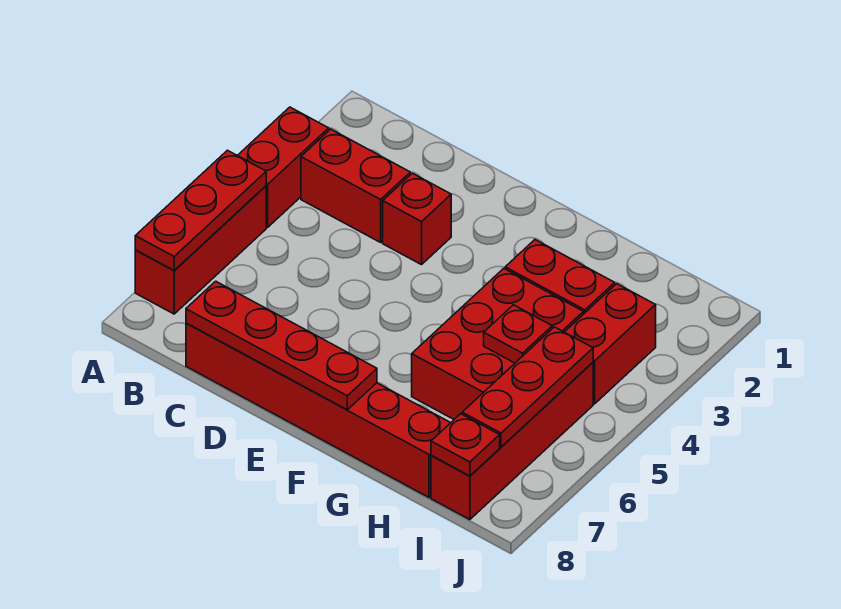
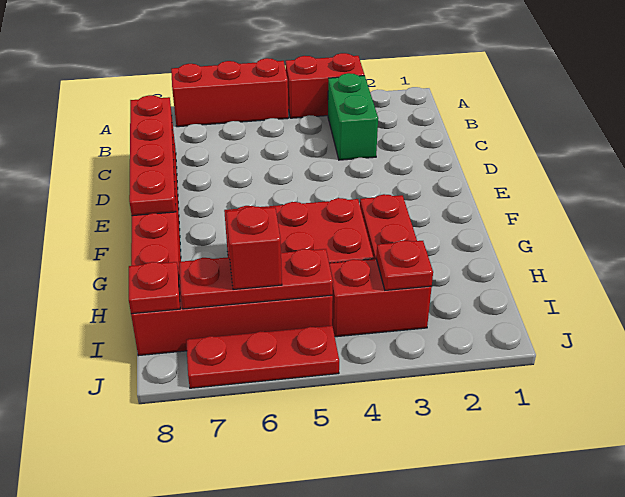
red plate A5:A7 level 2 -> red plate J5:J7 level 1
red brick B3:C3 level 1 -> green brick B3:C3 level 1
red brick D3 level 1 -> red brick I6 level 3
red plate H5 level 2 -> red plate I3 level 2

